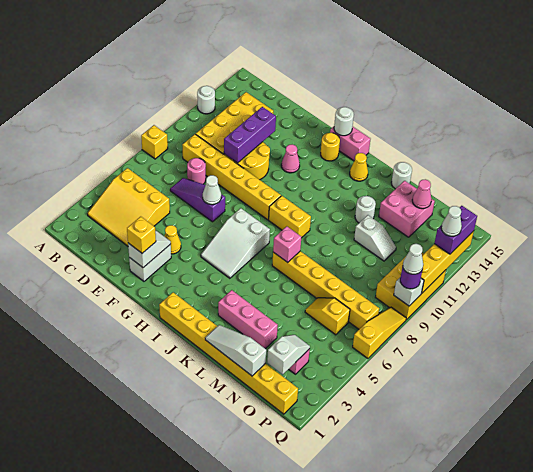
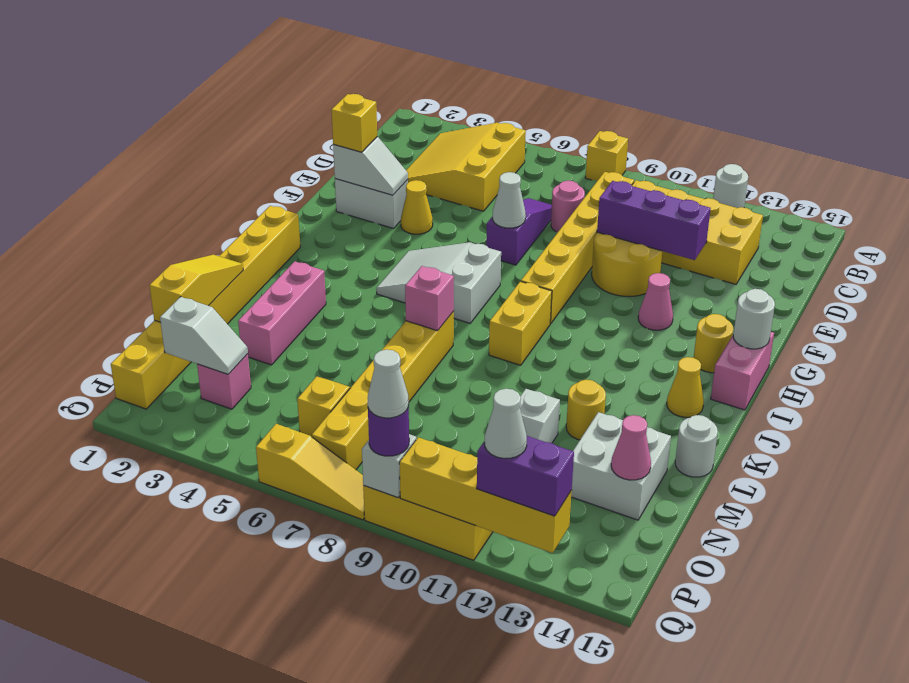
white slope L1:N1 level 2 top N -> yellow slope L1:N1 level 2 top N
white round brick L12 level 1 -> yellow round brick L12 level 1
pink brick M13:N14 level 1 -> white brick M13:N14 level 1

